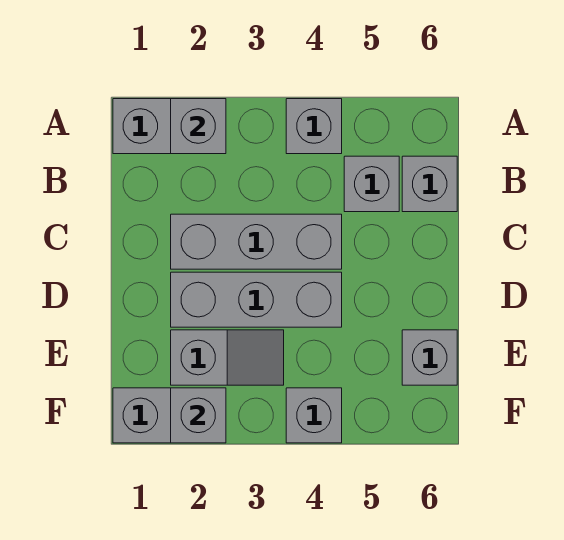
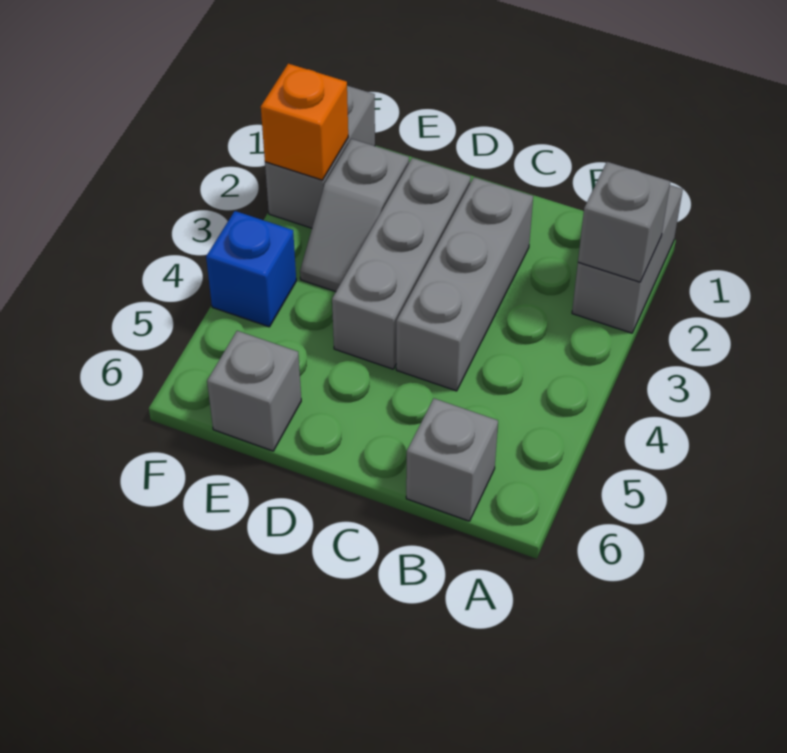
grey brick A4 level 1 -> none
grey brick B5 level 1 -> none
grey brick F2 level 2 -> orange brick F2 level 2
grey brick F4 level 1 -> blue brick F4 level 1

